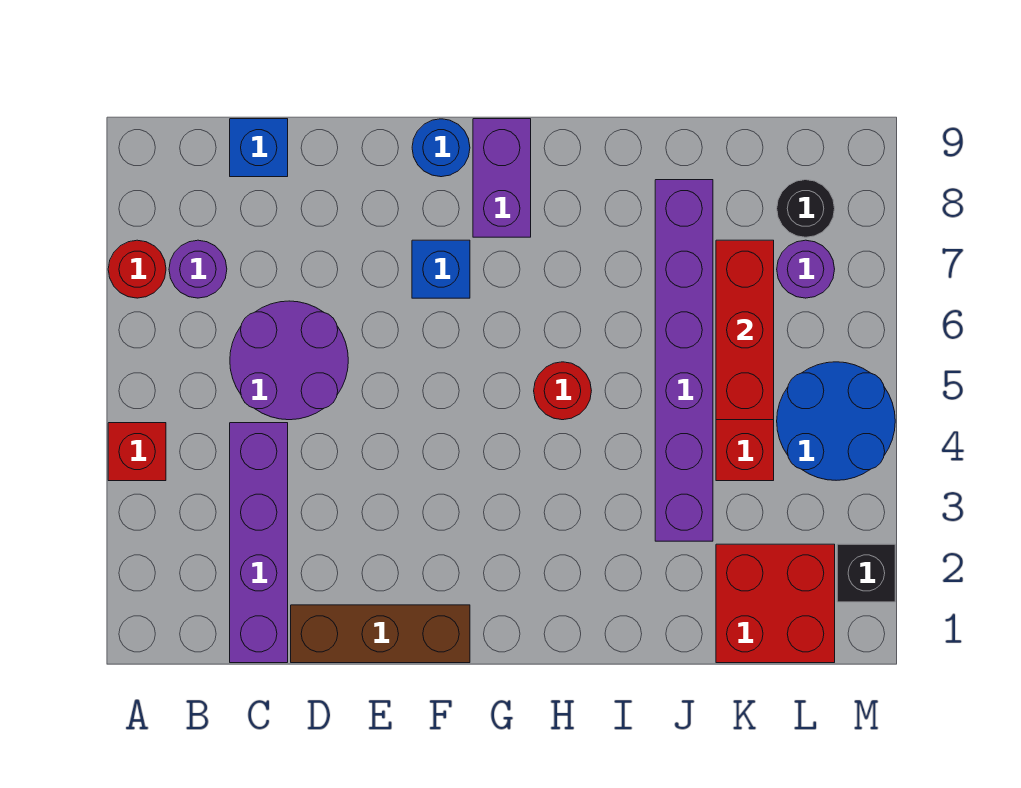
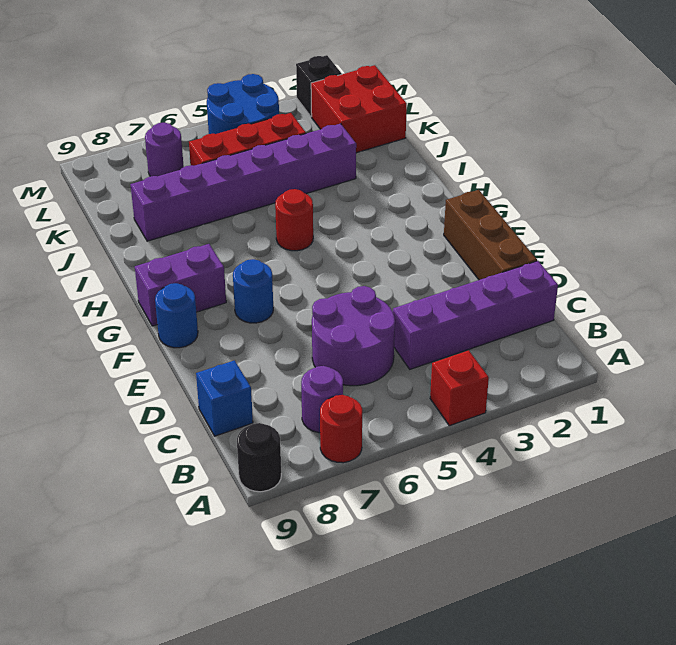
blue brick F7 level 1 -> blue round brick F7 level 1
red brick K5:K7 level 2 -> none
black round brick L8 level 1 -> black round brick A9 level 1

